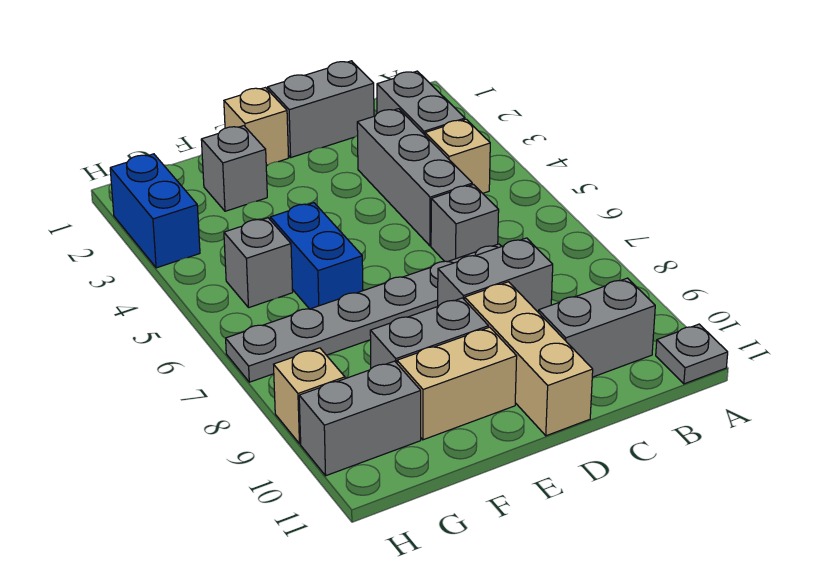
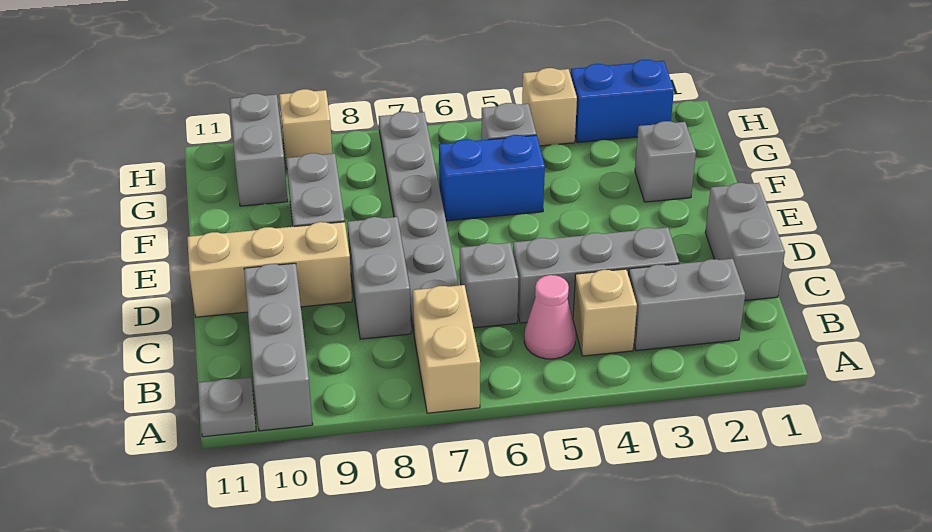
none -> pink cone B5 level 1
grey brick B10:C10 level 1 -> grey brick A10:C10 level 1
tan brick E1 level 1 -> tan brick H4 level 1
tan brick E10:F10 level 1 -> tan brick A7:B7 level 1

